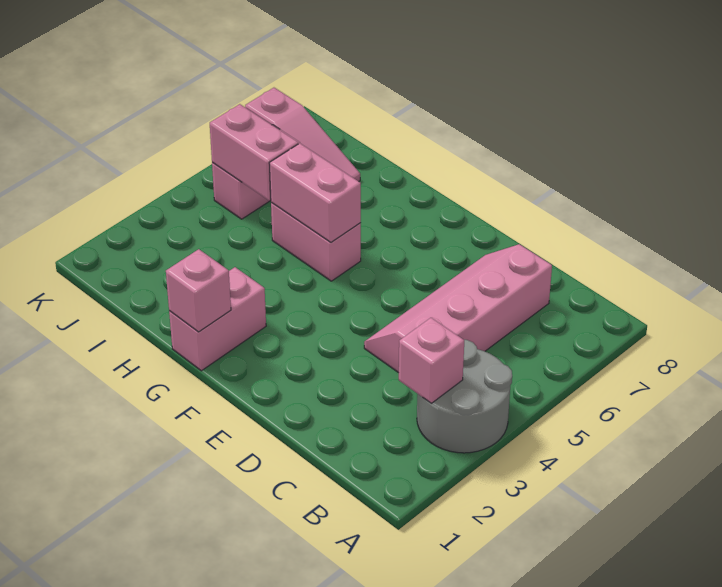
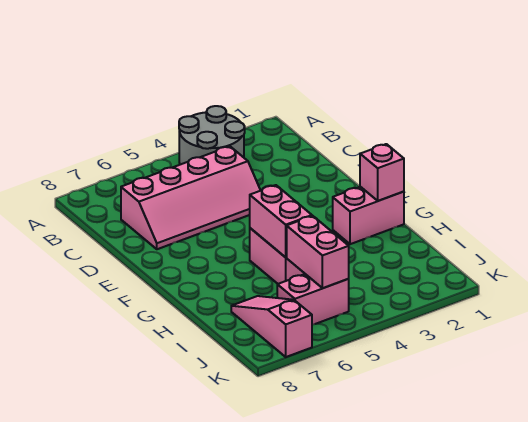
pink brick B3 level 2 -> none

